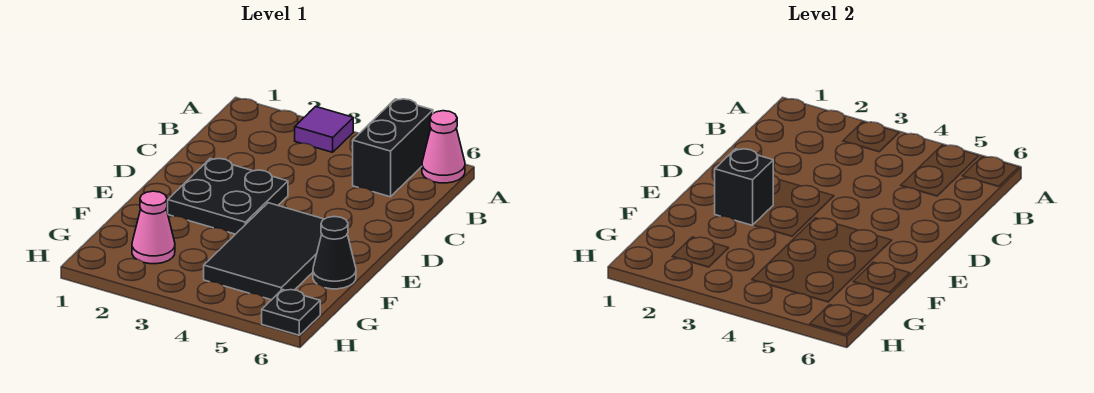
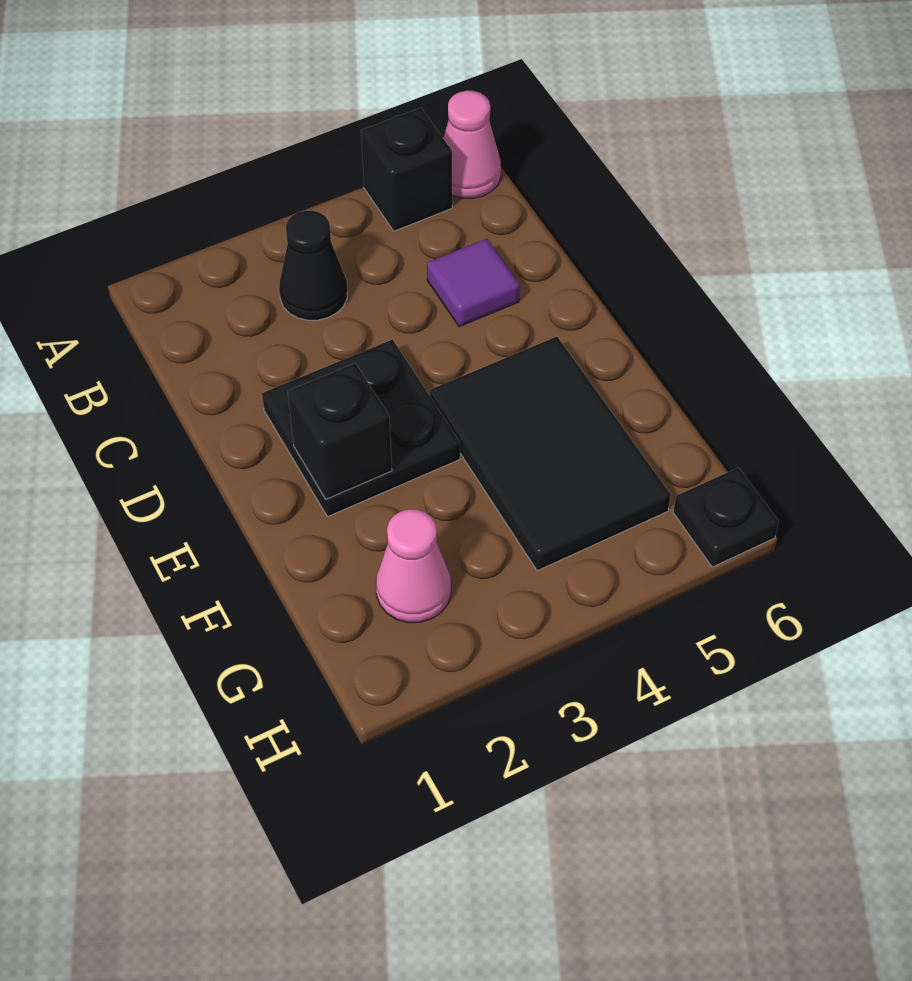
purple tile A3 level 1 -> purple tile C5 level 1
black brick A5:B5 level 1 -> black brick A5 level 1
black cone F6 level 1 -> black cone B3 level 1

